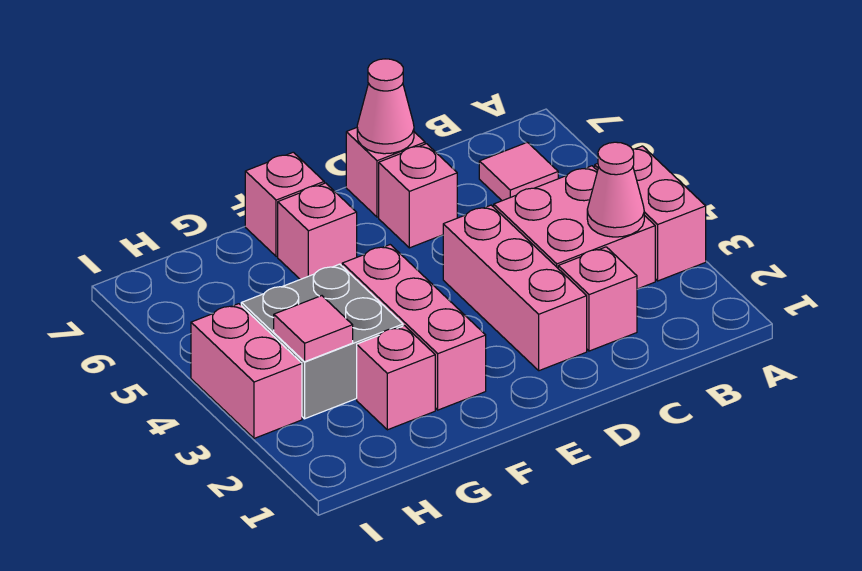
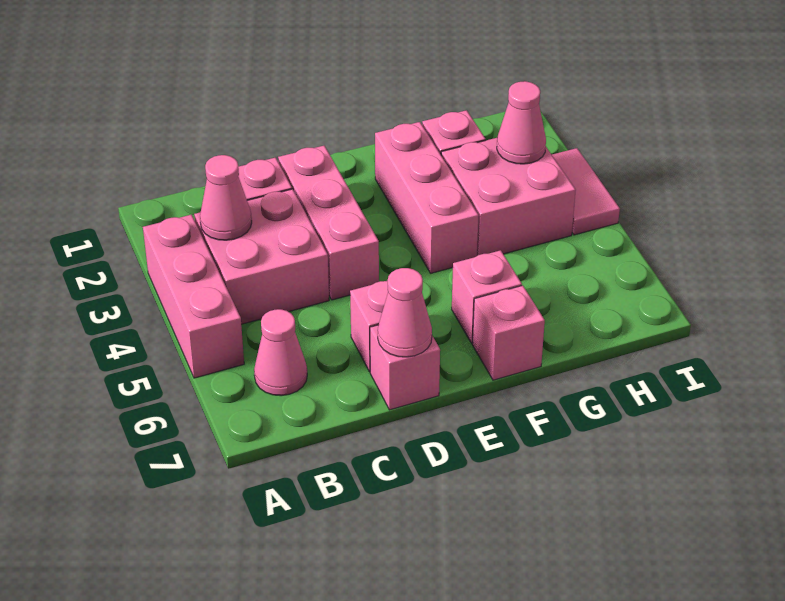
pink brick A3:A4 level 1 -> pink brick A3:A5 level 1
pink tile B6 level 1 -> pink cone B6 level 1
grey brick G3:H4 level 1 -> pink brick G3:H4 level 1
pink tile H3 level 2 -> pink cone H3 level 2
pink brick I3:I4 level 1 -> pink tile I3:I4 level 1

